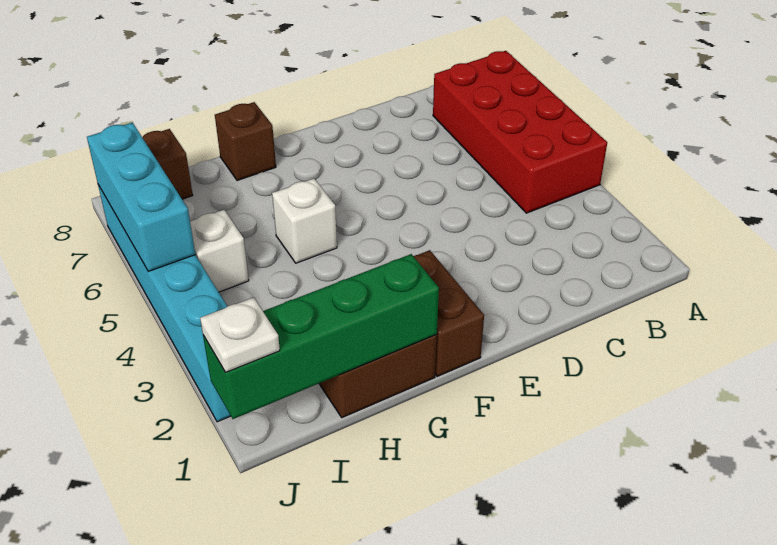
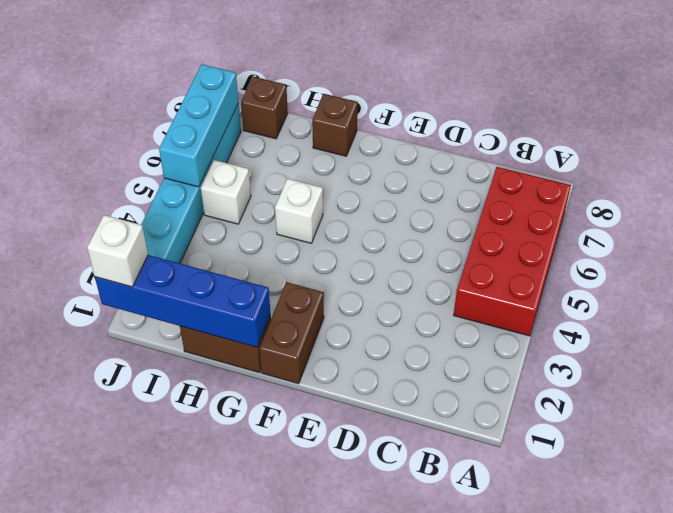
green brick G1:J1 level 2 -> blue brick G1:J1 level 2
white plate J1 level 3 -> white brick J1 level 3

